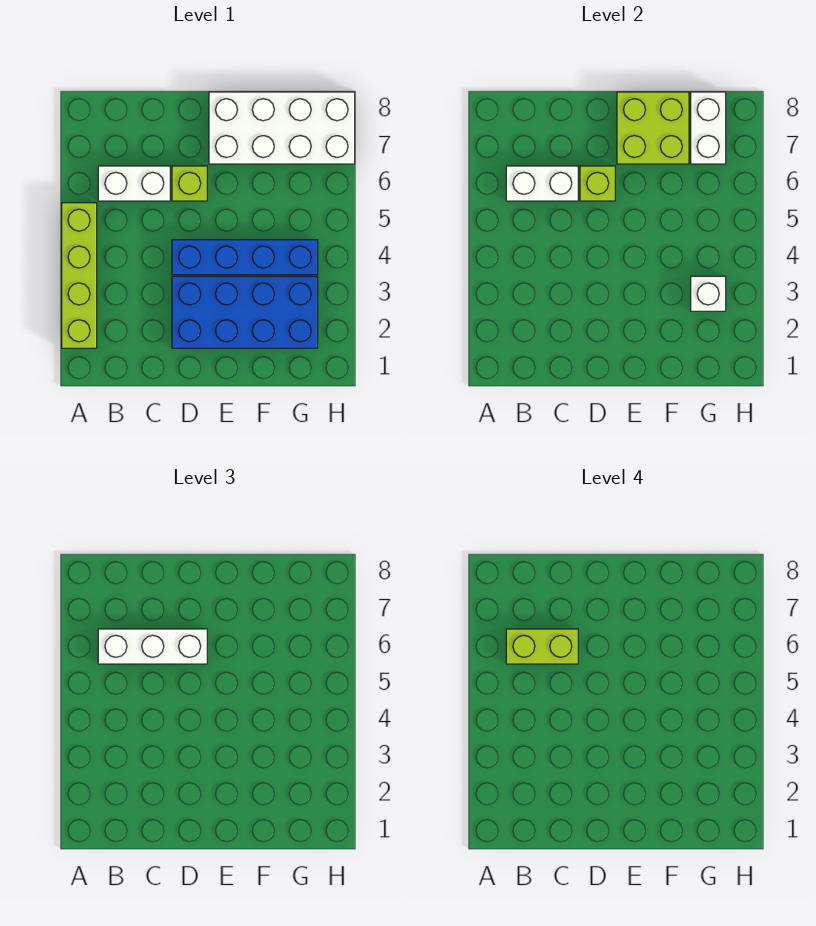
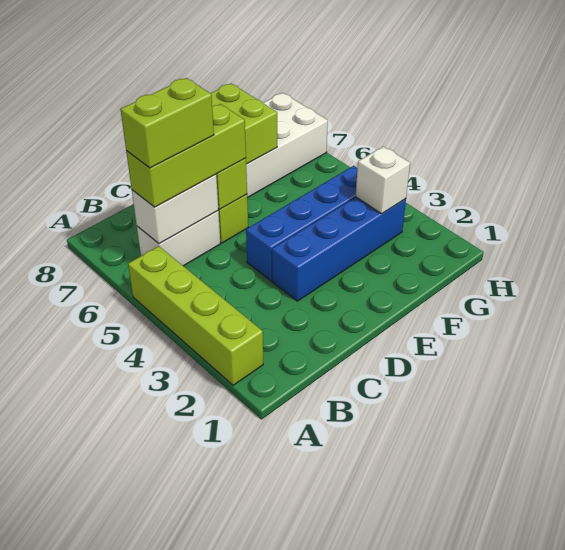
white brick B6:D6 level 3 -> lime brick B6:D6 level 3
blue brick D2:G3 level 1 -> blue brick D3:G3 level 1
white brick G7:G8 level 2 -> none

